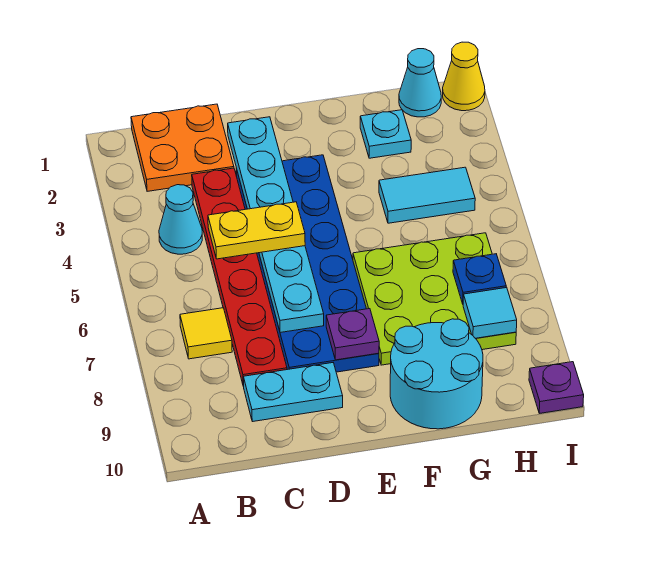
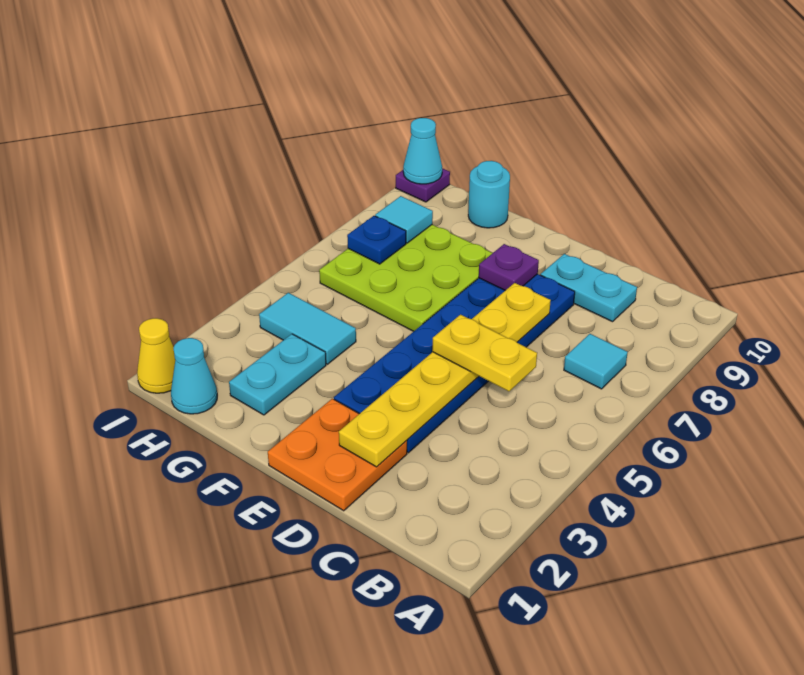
orange plate B1:C2 level 1 -> orange plate D1:E2 level 1
cyan cone B4 level 1 -> cyan cone I10 level 2
yellow tile B7 level 1 -> cyan tile B7 level 1
red plate C3:C8 level 1 -> none
cyan plate D2:D7 level 2 -> yellow plate D2:D7 level 2
cyan round brick F9:G10 level 1 -> cyan round brick G10 level 1
cyan plate G2 level 1 -> cyan plate G2:G3 level 1

